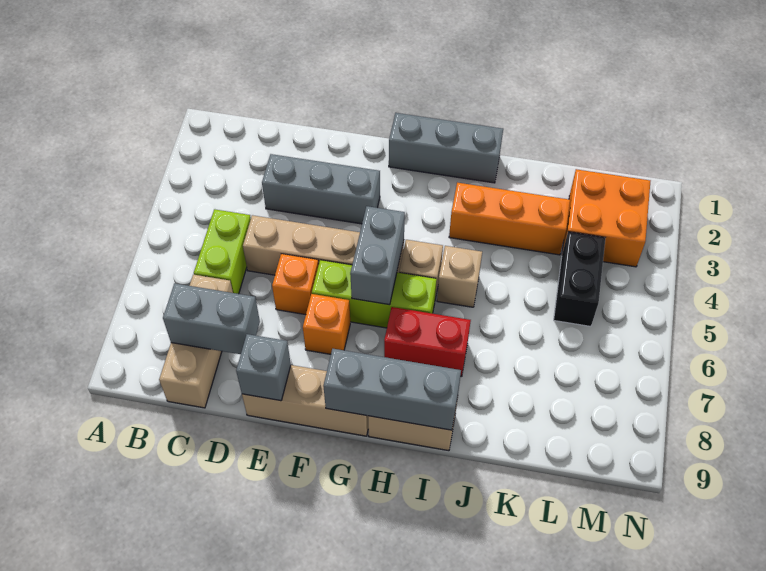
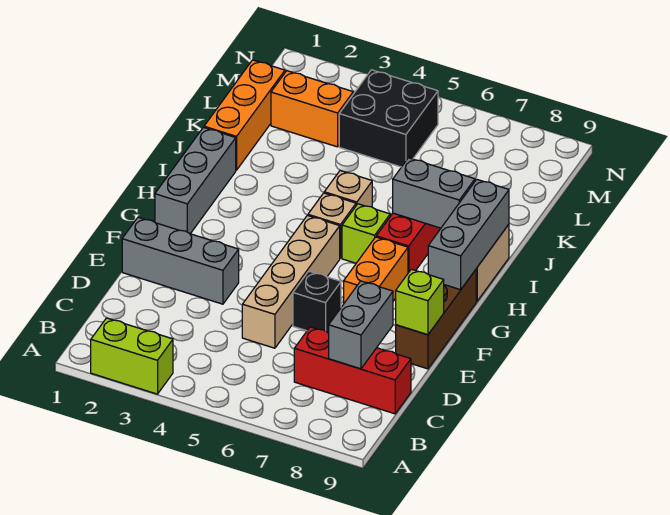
lime brick C5:C6 level 1 -> lime brick A2:A3 level 1
tan brick C7:C9 level 1 -> red brick C7:C9 level 1
grey brick D3:F3 level 1 -> grey brick E1:E3 level 1
orange brick E6 level 1 -> black brick E6 level 1
tan brick E9:G9 level 1 -> brown brick E9:G9 level 1
grey brick E9 level 2 -> lime brick E9 level 2
lime brick F6:H6 level 1 -> lime brick H6 level 1
orange brick F7 level 1 -> orange brick F7:G7 level 1
grey brick G5:G6 level 2 -> grey brick I7:I8 level 2
orange brick I3:K3 level 1 -> orange brick J1:L1 level 1
orange brick L2:M3 level 1 -> orange brick L2:L3 level 1
black brick L4:L5 level 1 -> black brick L4:M5 level 1

